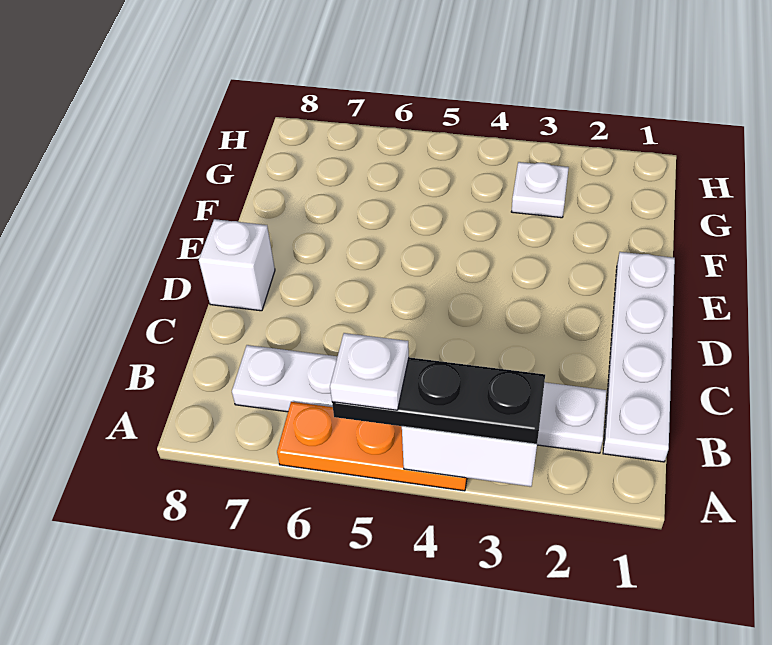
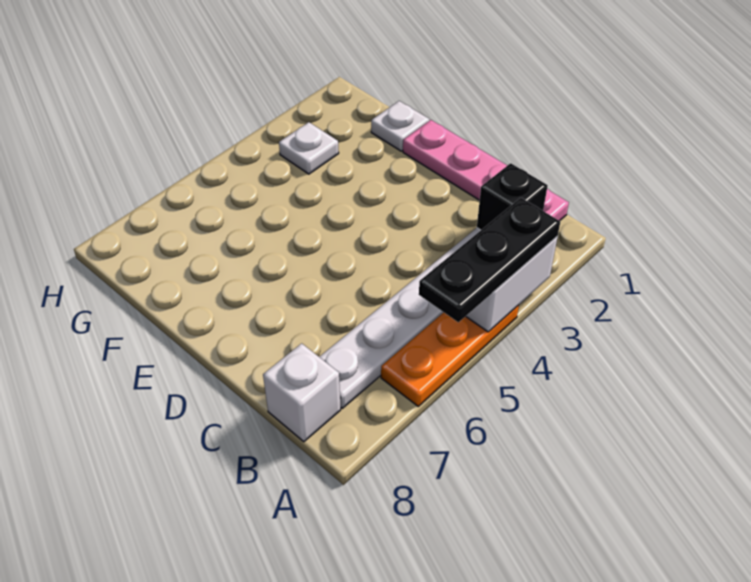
white plate A5 level 4 -> white plate F1 level 1
white plate B1:E1 level 1 -> pink plate B1:E1 level 1
none -> black brick B2 level 2
white brick D8 level 1 -> white brick B8 level 1

